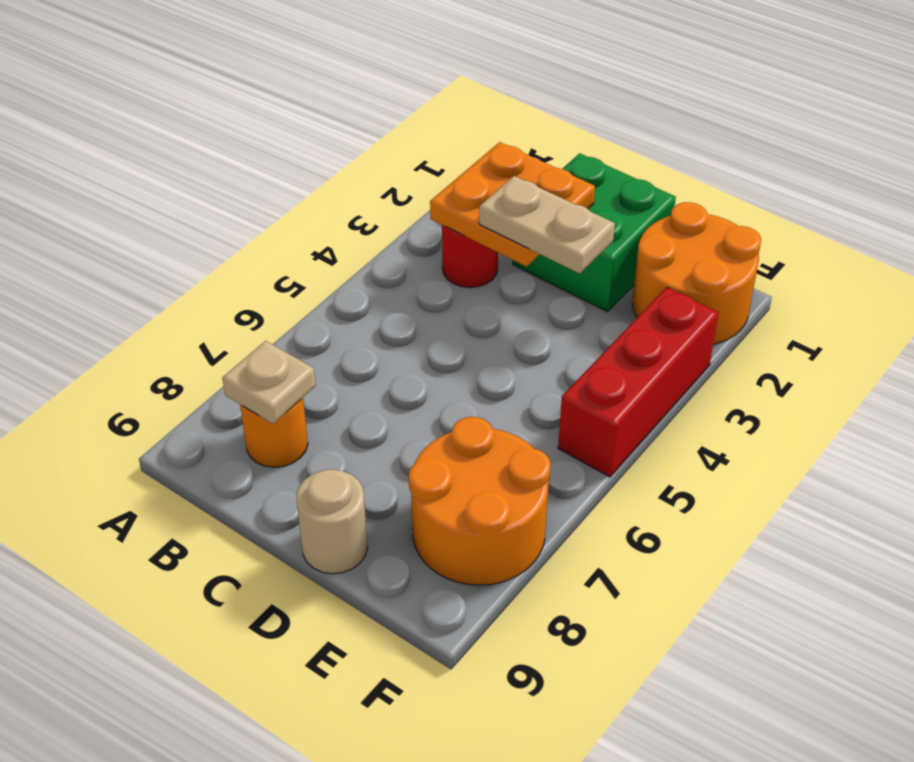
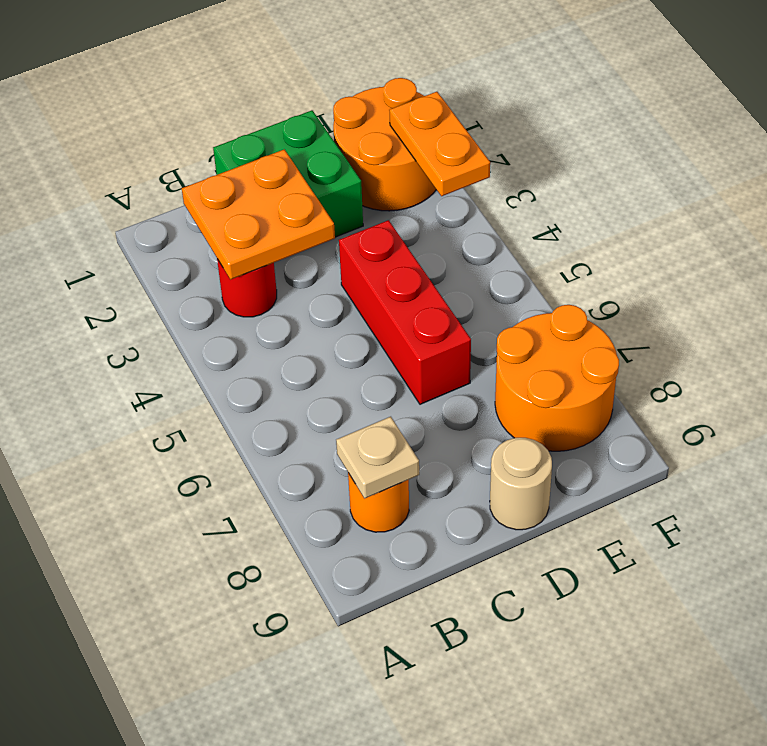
tan plate C3:D3 level 3 -> none
none -> orange plate F2:F3 level 2
red brick F3:F5 level 1 -> red brick D4:D6 level 1

